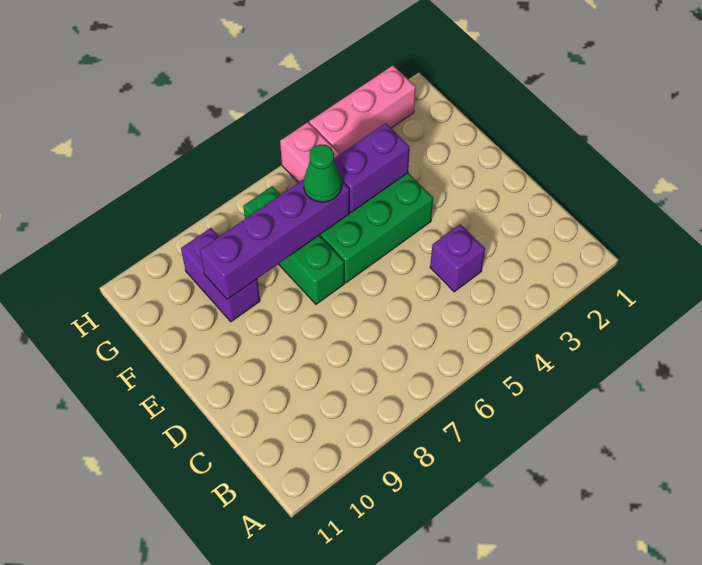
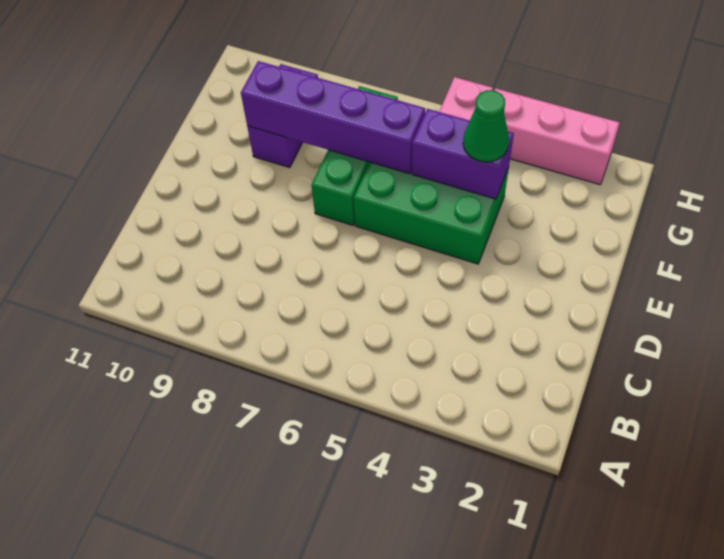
purple brick C4 level 1 -> none
green cone F6 level 3 -> green cone F4 level 3

